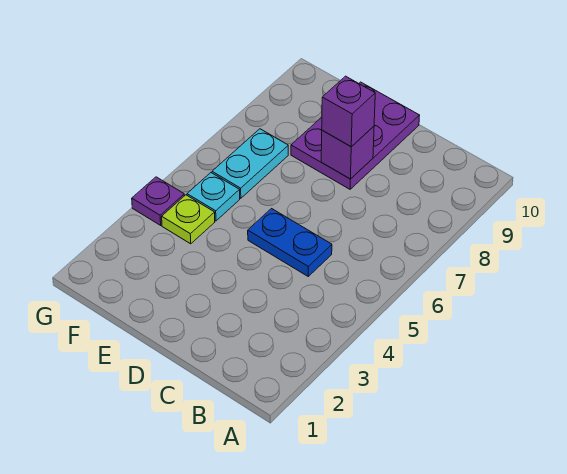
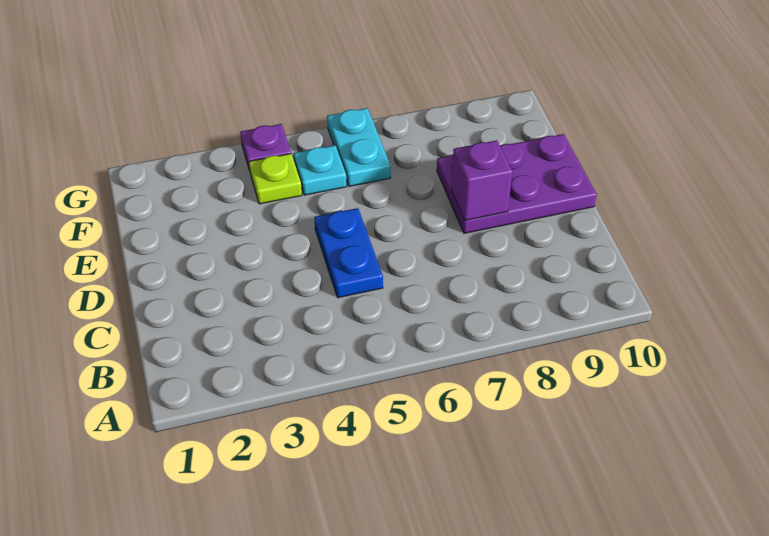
purple brick D8 level 3 -> none
cyan plate F6:F7 level 1 -> cyan plate F6:G6 level 1

